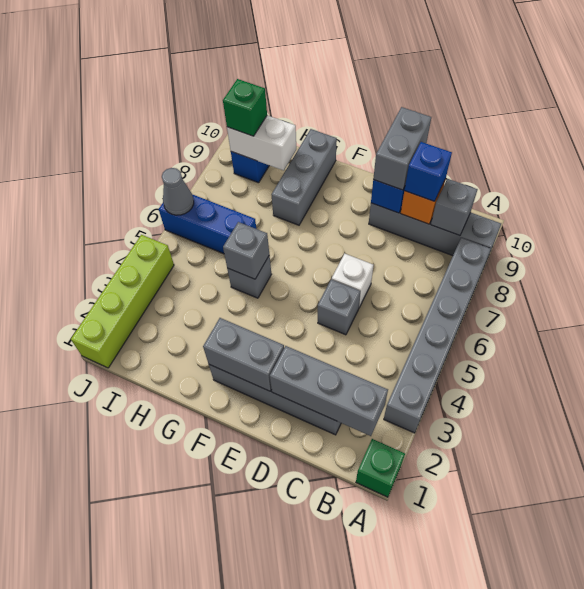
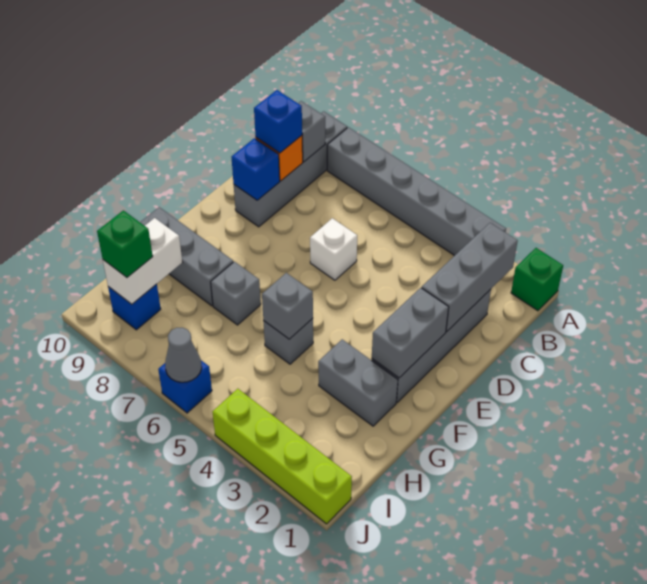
grey brick D5 level 1 -> grey brick G7 level 1
grey brick D9:D10 level 3 -> grey brick G2:G3 level 1
blue brick H6:J6 level 1 -> blue brick J6 level 1

